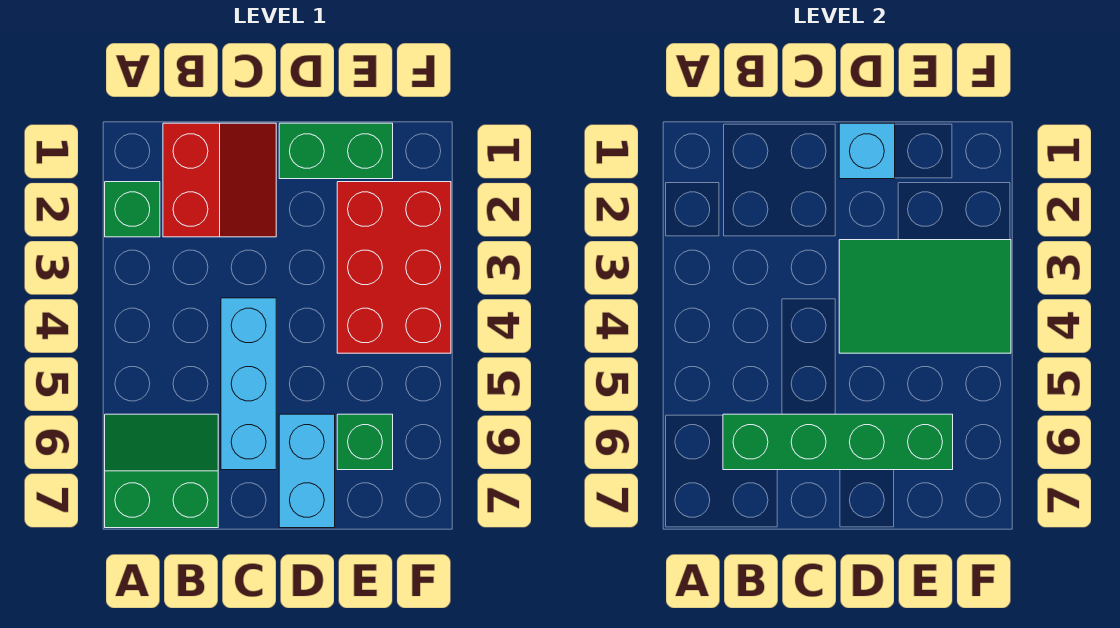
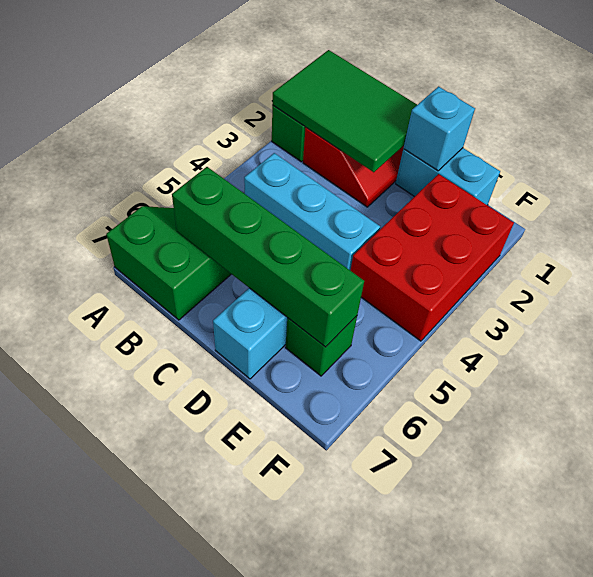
cyan brick C4:C6 level 1 -> cyan brick B4:D4 level 1
green brick D1:E1 level 1 -> cyan brick D1:E1 level 1
green tile D3:F4 level 2 -> green tile A1:C2 level 2

